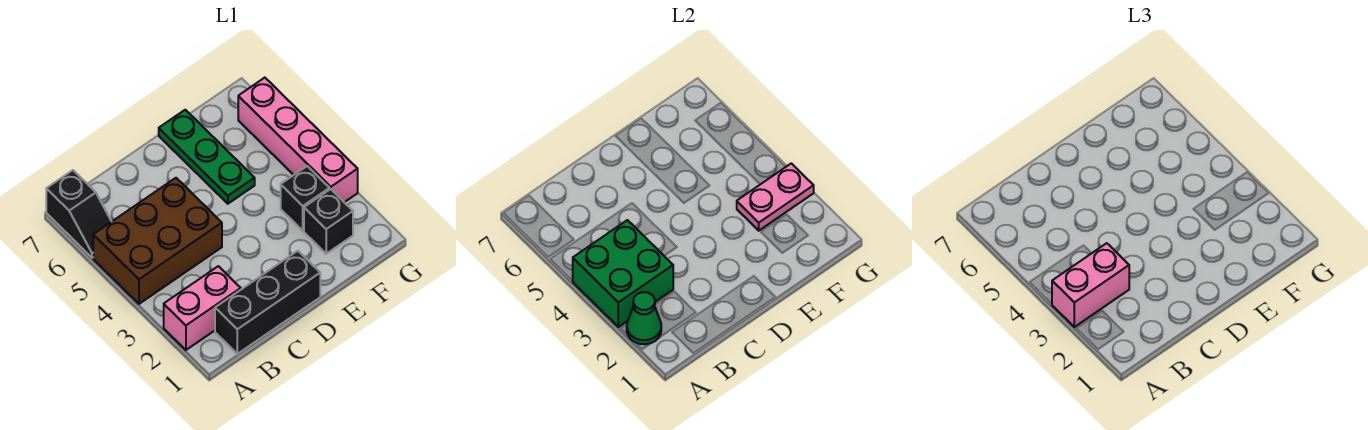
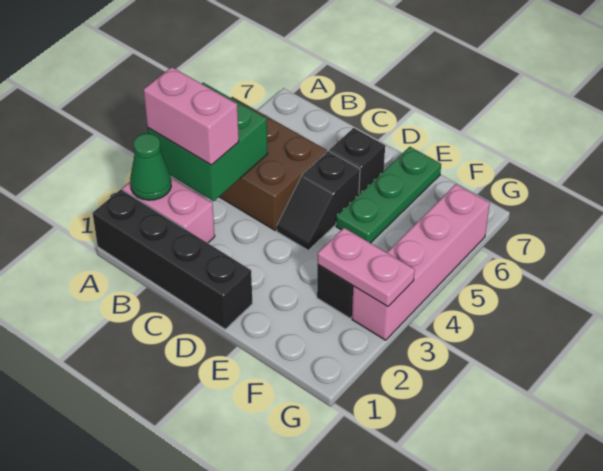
black slope A6:A7 level 1 top 7 -> black slope D4:D5 level 1 top 5
black brick B1:D1 level 1 -> black brick A1:D1 level 1
black brick F2 level 1 -> black brick D6 level 1

